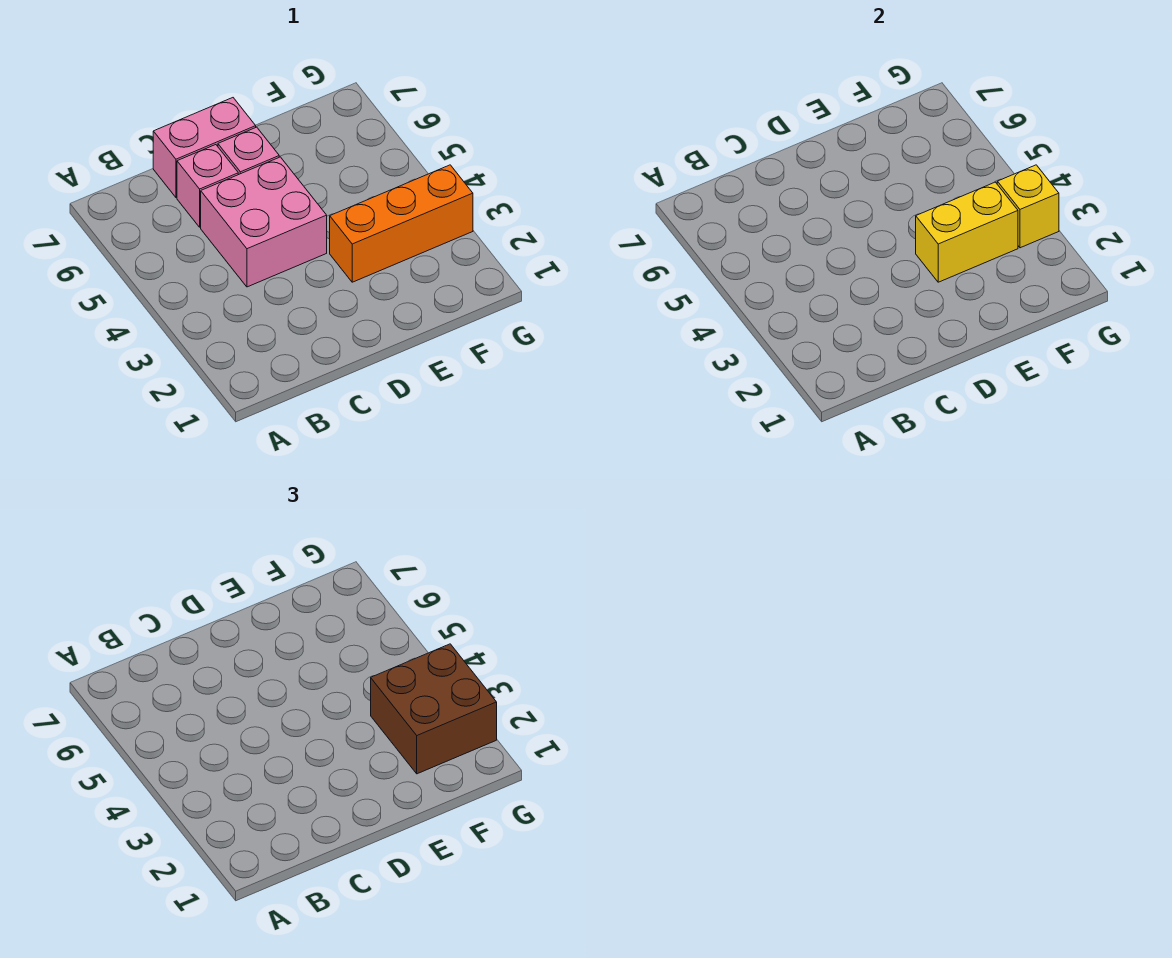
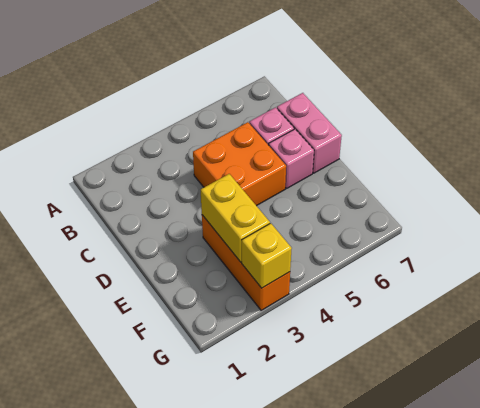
pink brick C4:D5 level 1 -> orange brick C4:D5 level 1
brown brick F2:G3 level 3 -> none

